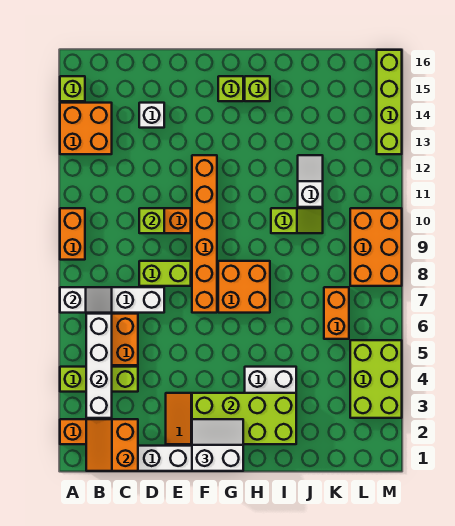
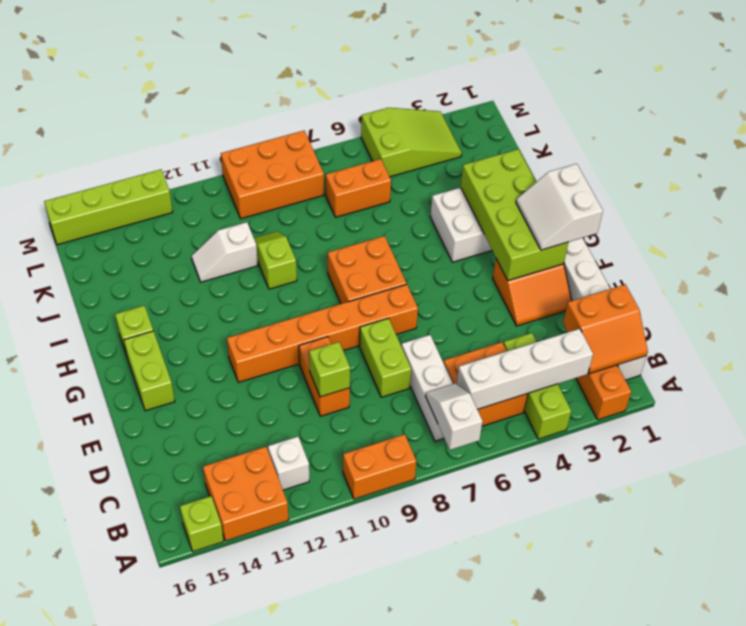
white brick D14 level 1 -> white brick B12 level 1
lime brick G15 level 1 -> lime brick F15:G15 level 1
lime brick L3:M5 level 1 -> lime slope L3:M5 level 1 top 5

